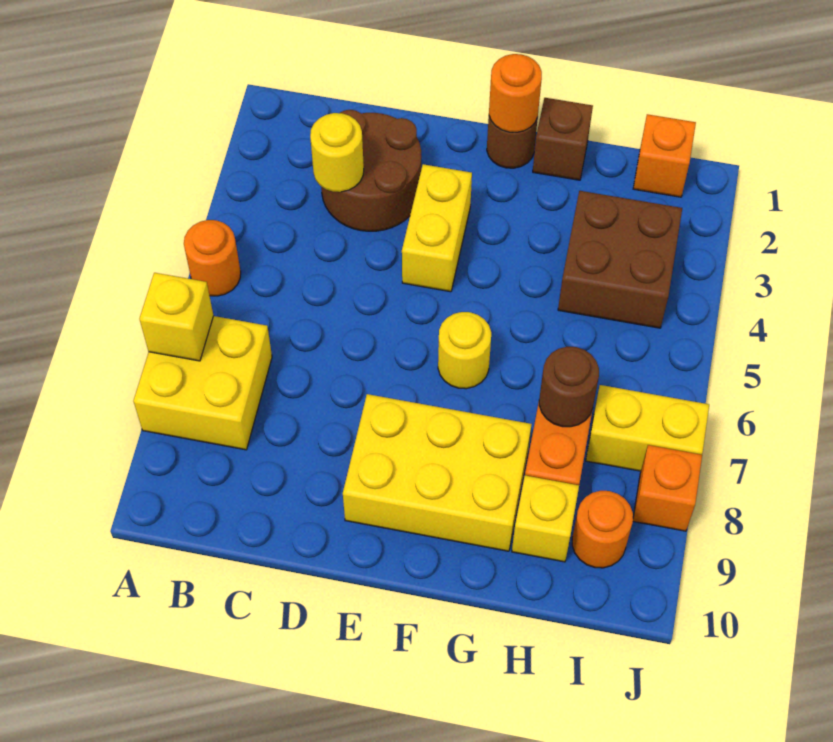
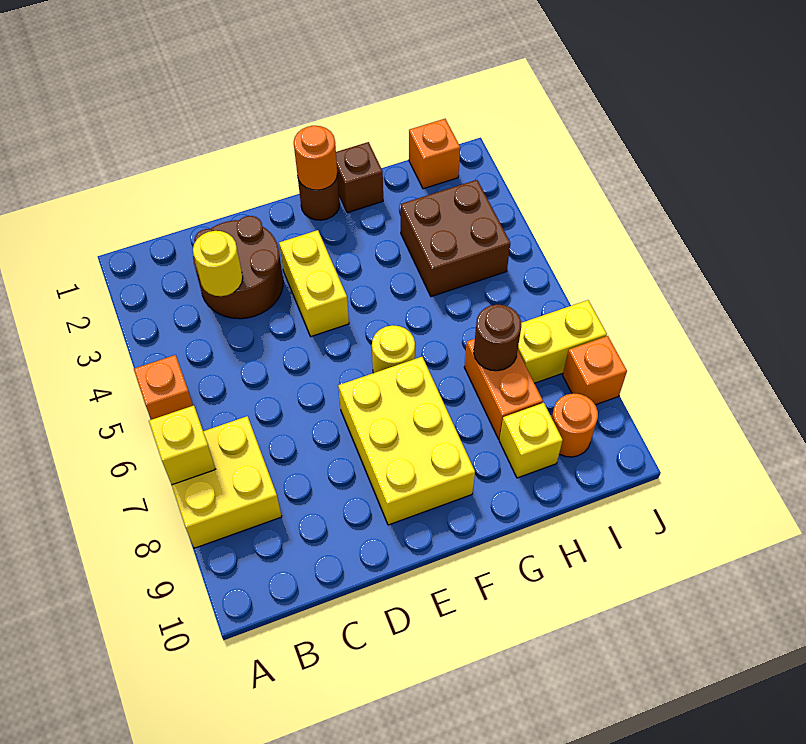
orange round brick A5 level 1 -> orange brick A5 level 1
yellow brick E8:G9 level 1 -> yellow brick E7:F9 level 1

